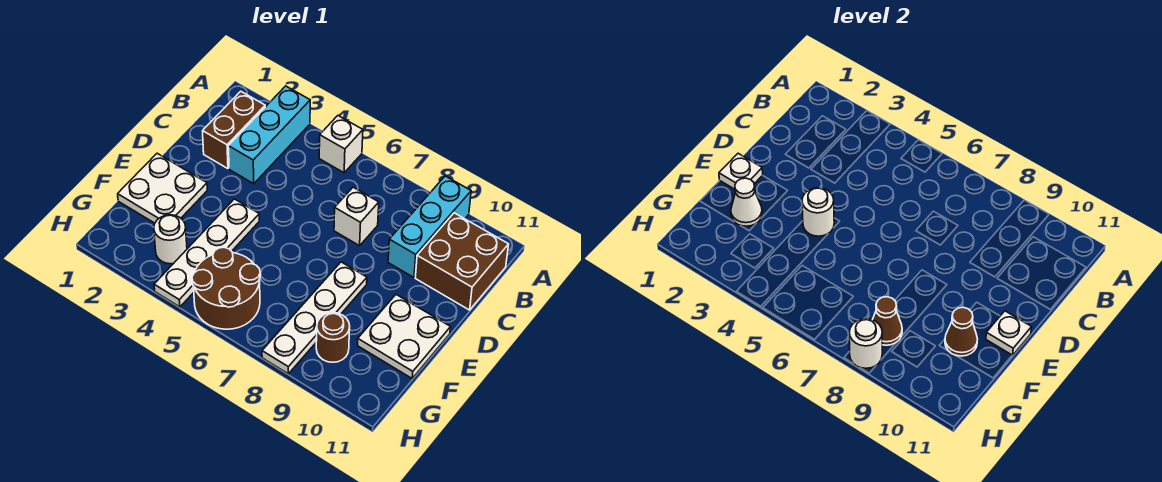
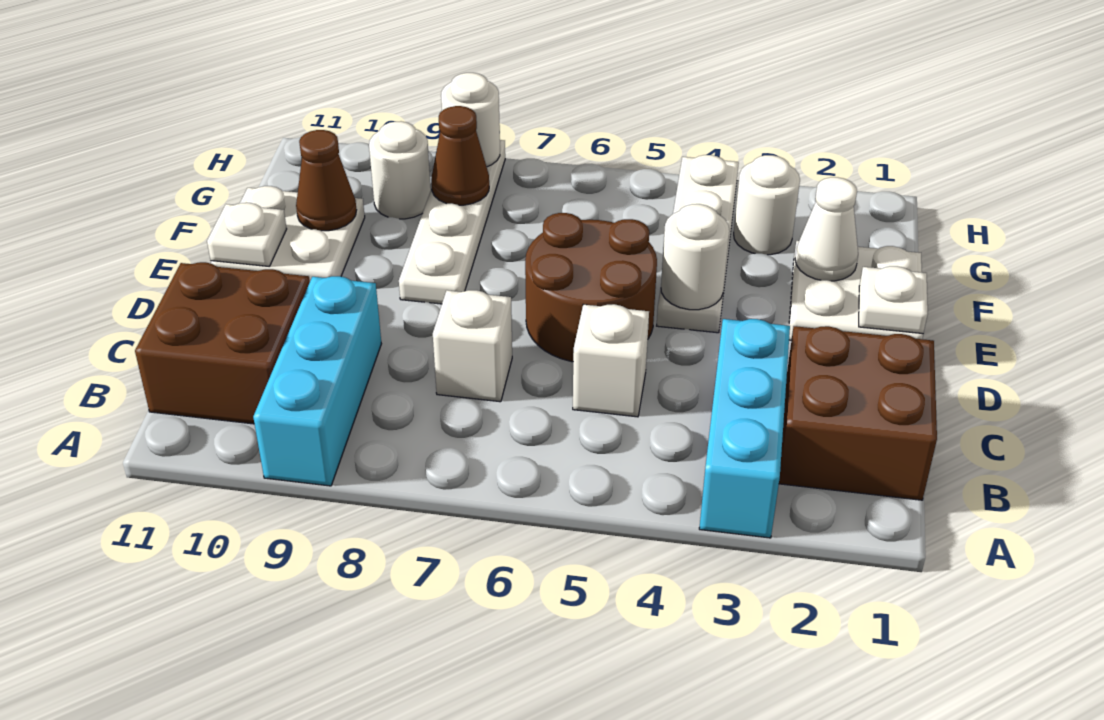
white brick A5 level 1 -> white brick C5 level 1
brown brick B2:C2 level 1 -> brown brick B1:C2 level 1
brown round brick G5:H6 level 1 -> brown round brick D5:E6 level 1
brown round brick G9 level 1 -> white round brick G9 level 1

